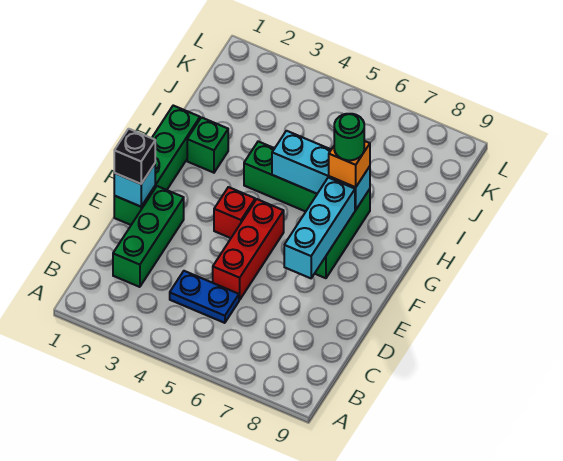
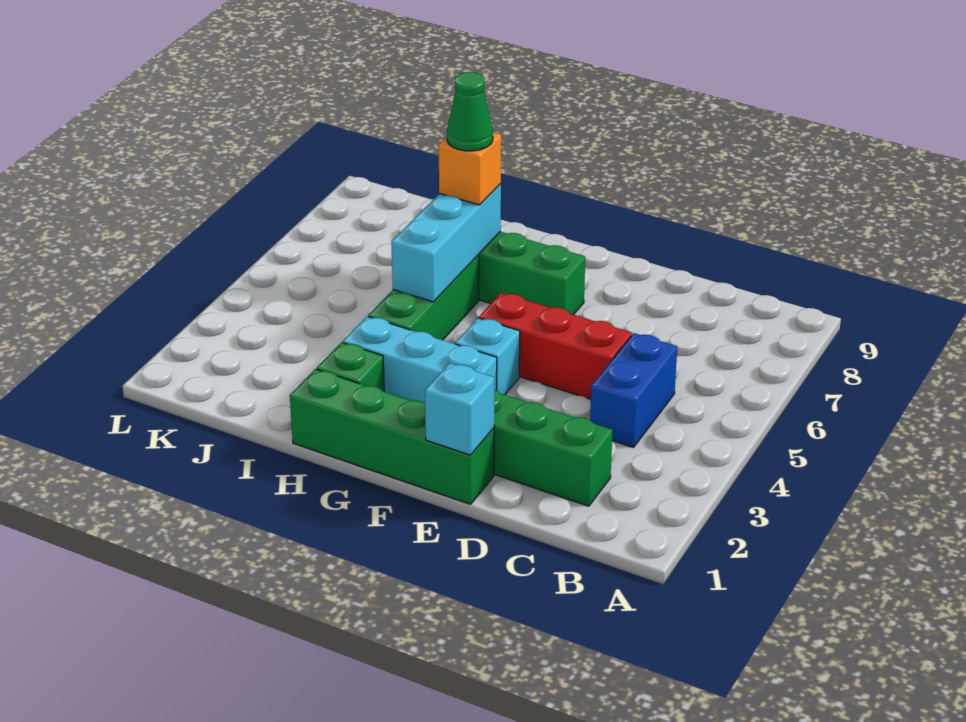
blue plate C4:C5 level 1 -> blue brick C4:C5 level 1
black brick E1 level 3 -> none
cyan brick E7:G7 level 2 -> cyan brick F3:H3 level 1
red brick F4 level 1 -> cyan brick F4 level 1
green round brick H7 level 4 -> green cone H7 level 4

